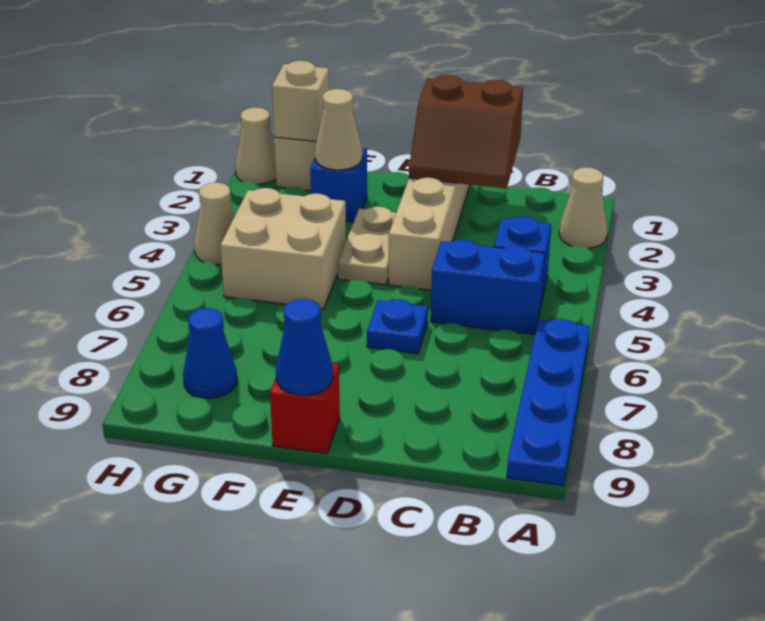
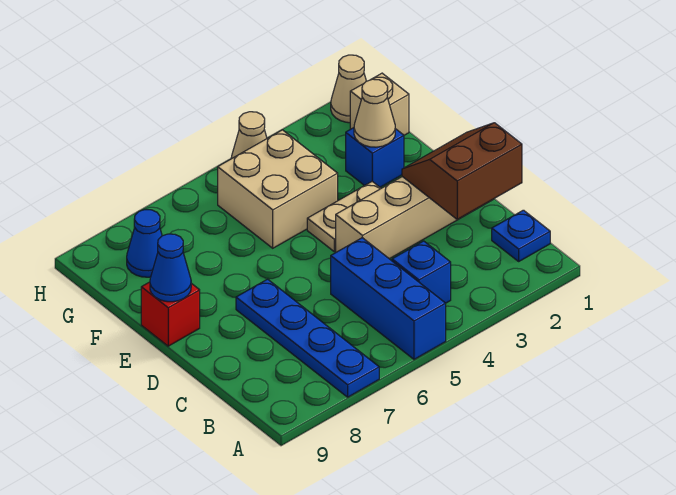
tan cone A2 level 1 -> none
blue plate A6:A9 level 1 -> blue plate A7:D7 level 1
blue brick B5:C5 level 1 -> blue brick A5:C5 level 1
brown slope C1:D2 level 2 top 1 -> brown slope C1:D2 level 2 top C
blue plate D6 level 1 -> blue plate B1 level 1
tan brick G1 level 2 -> none

